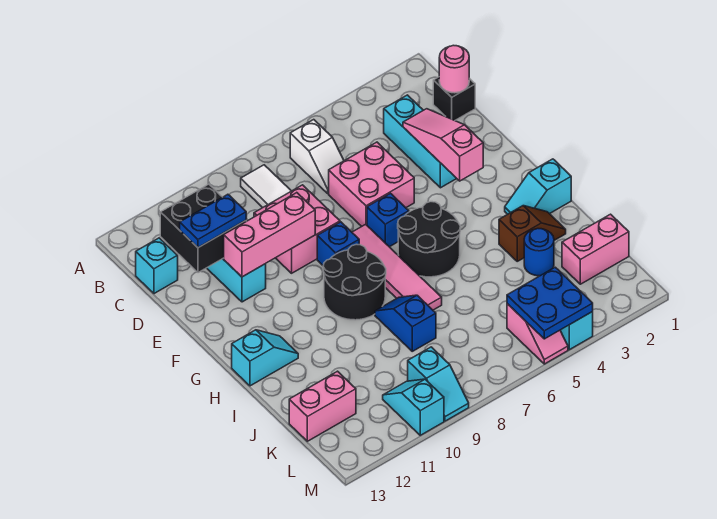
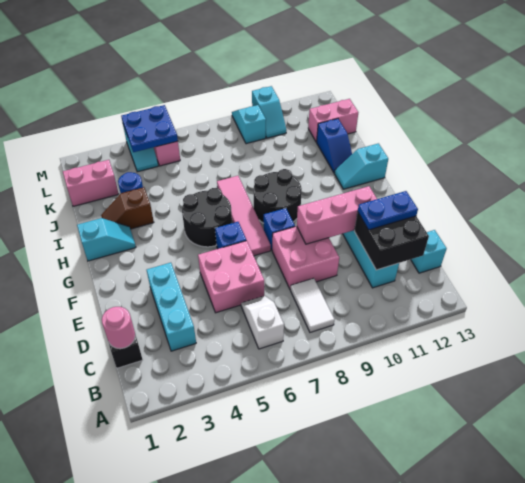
pink slope D3:F3 level 2 top F -> none
blue slope I8:J8 level 1 top J -> blue slope I12:J12 level 1 top J

